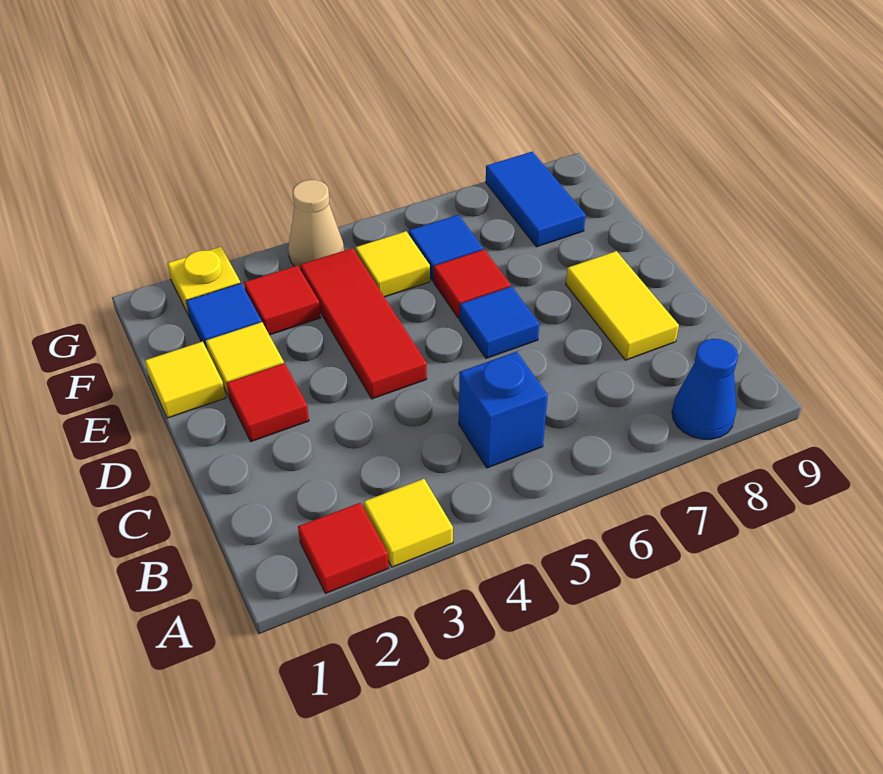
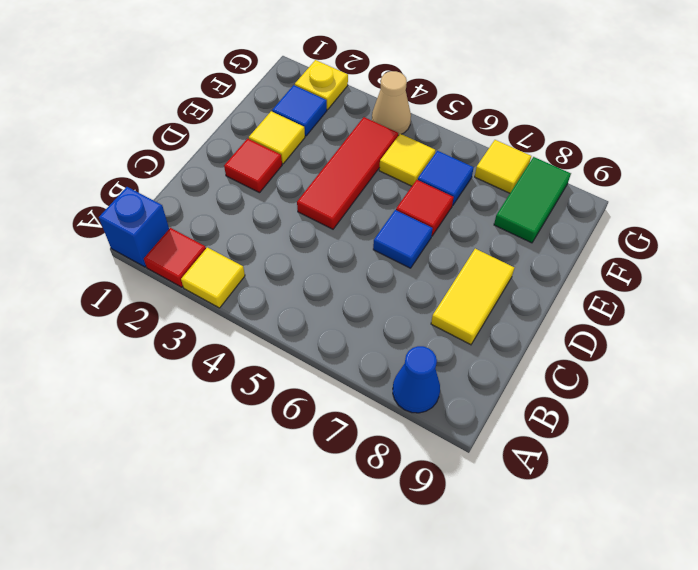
blue brick B5 level 1 -> blue brick A1 level 1
yellow tile E1 level 1 -> yellow tile G7 level 1
red tile F3 level 1 -> none
blue tile F8:G8 level 1 -> green tile F8:G8 level 1

